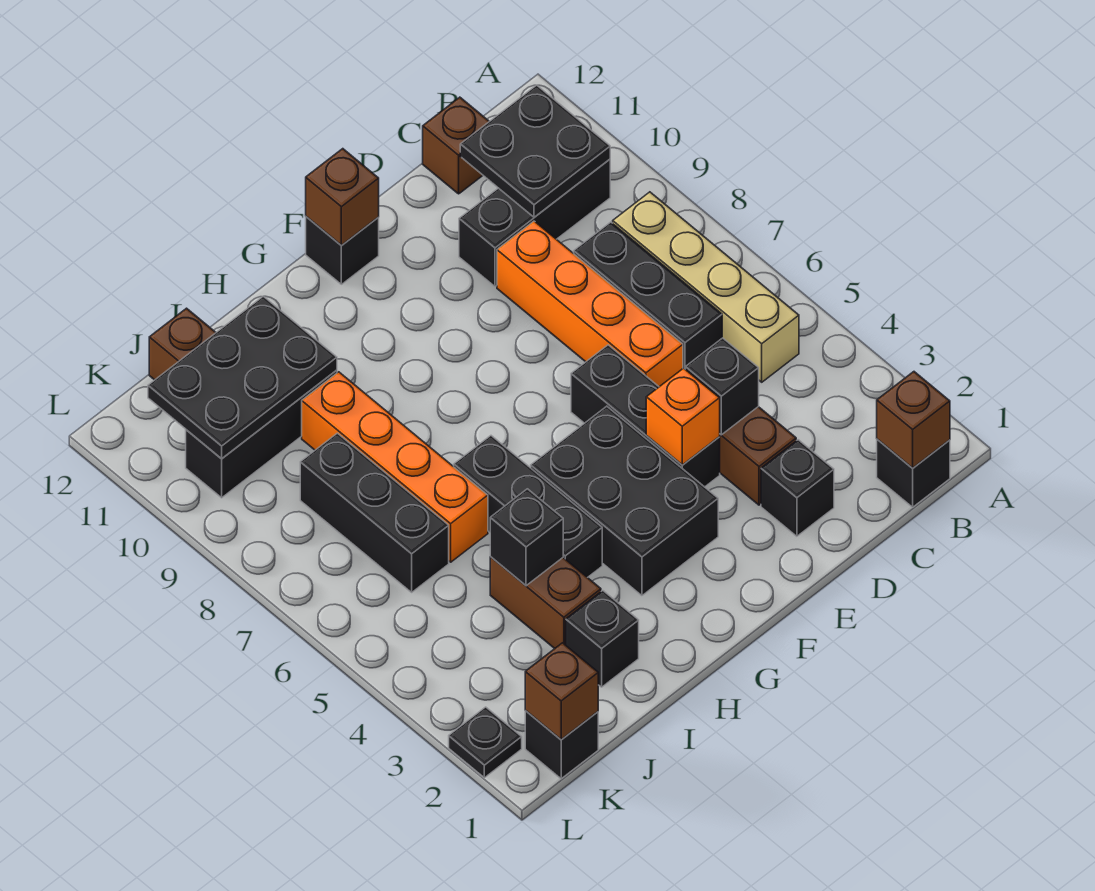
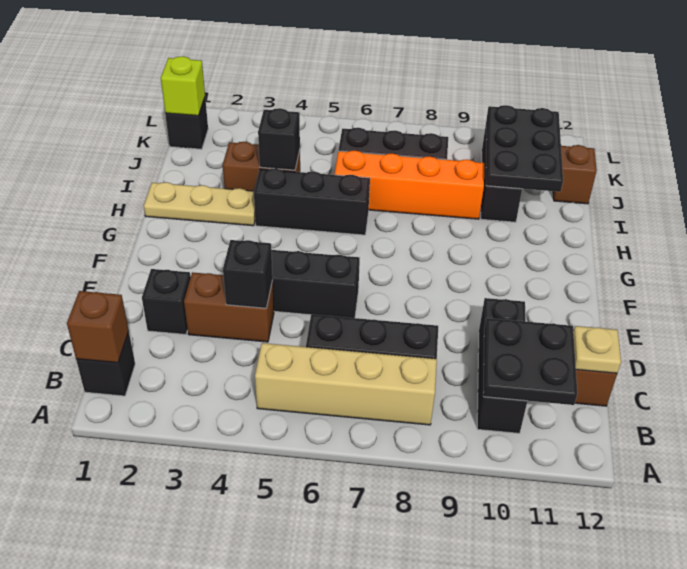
none -> tan plate C12 level 2
orange brick D6:D9 level 1 -> none
orange brick E4 level 2 -> none
black brick F3:G5 level 1 -> none
black brick F12 level 1 -> none
brown brick F12 level 2 -> none
none -> tan plate H1:H3 level 1
black brick I2 level 1 -> none
brown brick K1 level 2 -> lime brick K1 level 2
black plate L2 level 1 -> none

